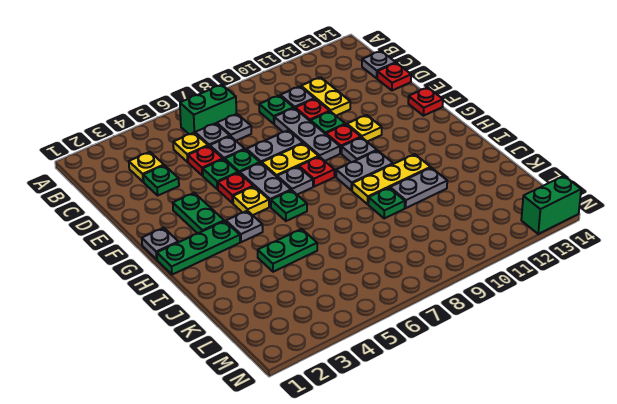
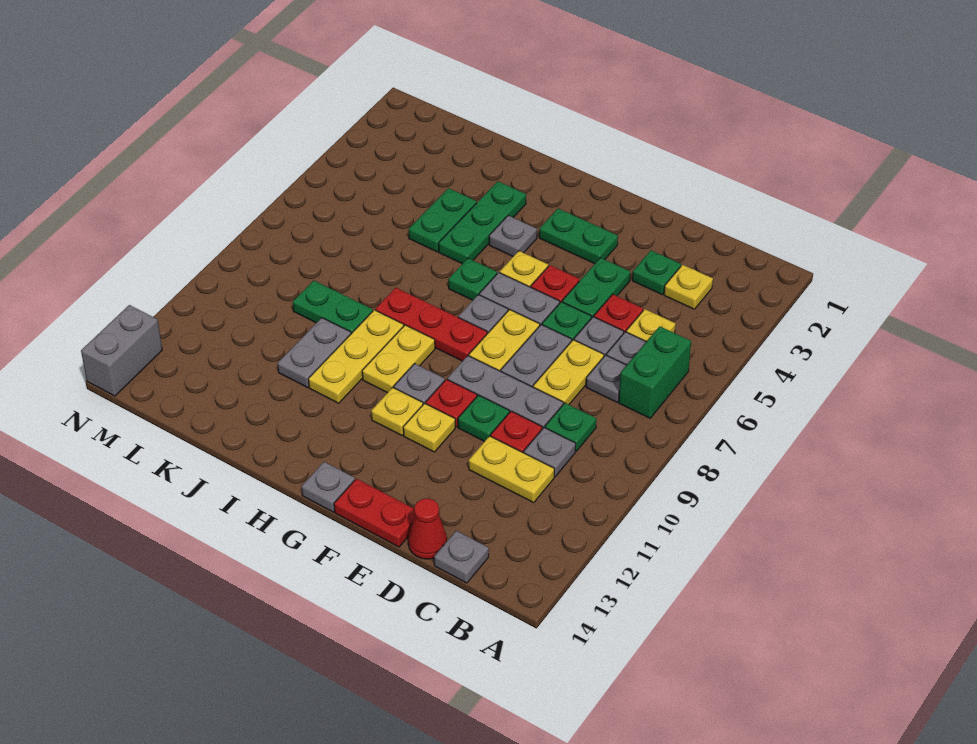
none -> yellow plate D7:D8 level 1
red plate D14 level 1 -> red cone D14 level 1
green plate E5 level 1 -> green plate E4:E5 level 1
red plate F14 level 1 -> red plate E14:F14 level 1
grey plate G1 level 1 -> grey plate G14 level 1
red plate G8 level 1 -> red plate G8:I8 level 1
none -> yellow plate G11 level 1
green plate H1:H3 level 1 -> green plate I3:I5 level 1
grey plate H9:H10 level 1 -> yellow plate H9:H10 level 1
green plate J9 level 1 -> green plate J9:K9 level 1
green brick N13:N14 level 1 -> grey brick N13:N14 level 1

